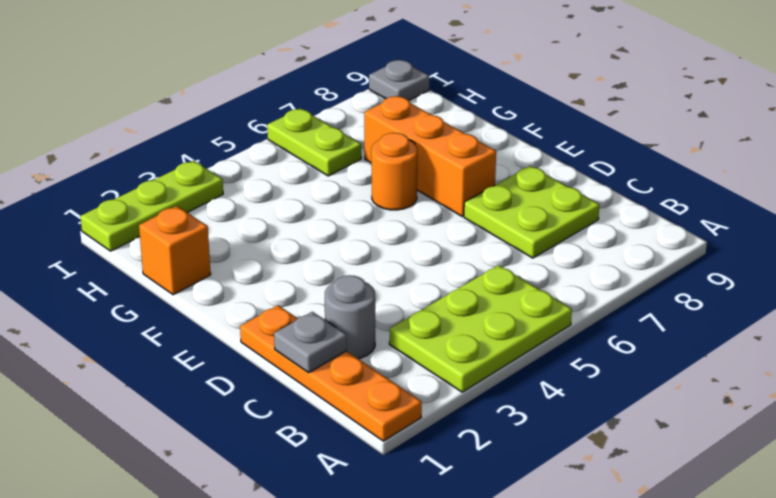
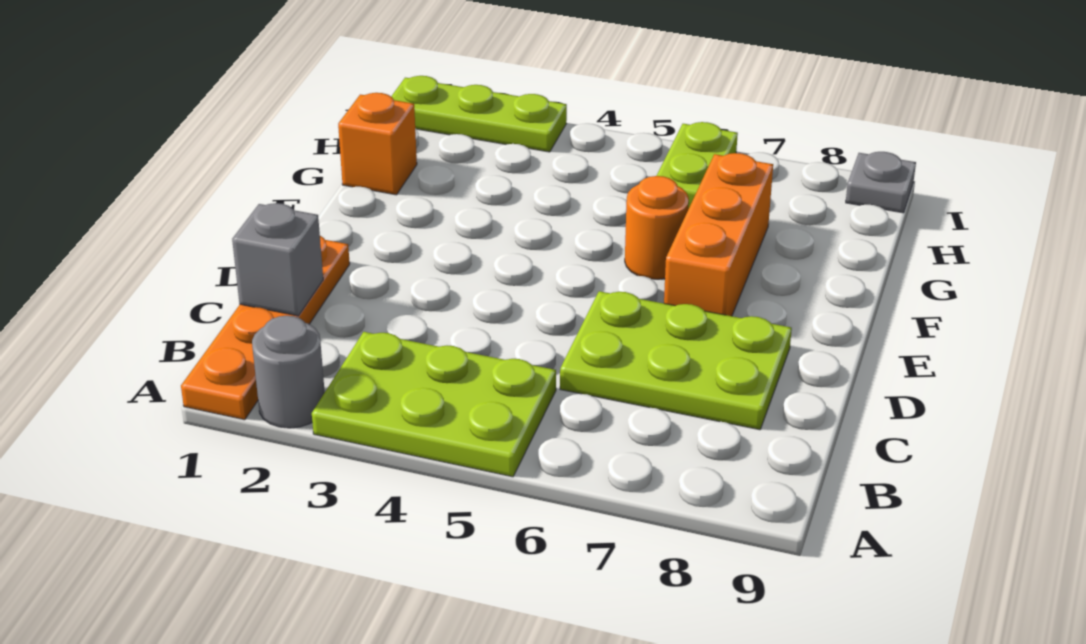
grey plate C1 level 2 -> grey brick C1 level 2
grey round brick C2 level 1 -> grey round brick A2 level 1
lime plate C7:D8 level 1 -> lime plate C6:D8 level 1

